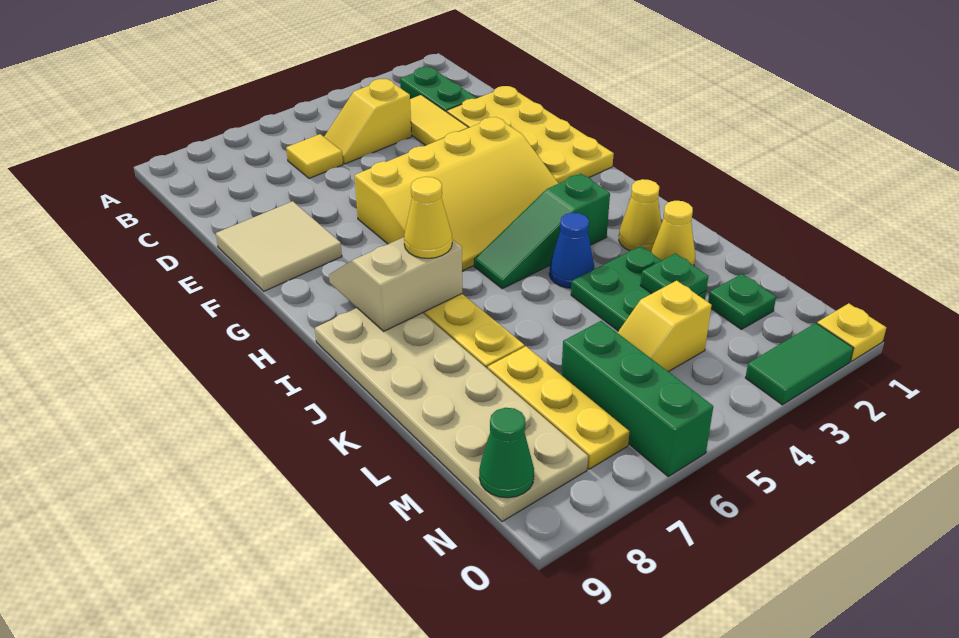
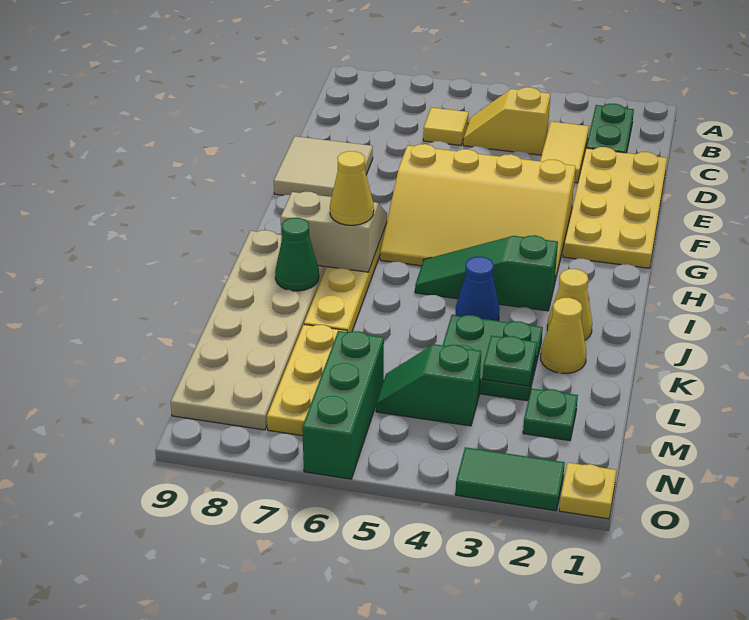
yellow slope M4:M5 level 1 top 4 -> green slope M4:M5 level 1 top 4
green cone N9 level 2 -> green cone J8 level 2

